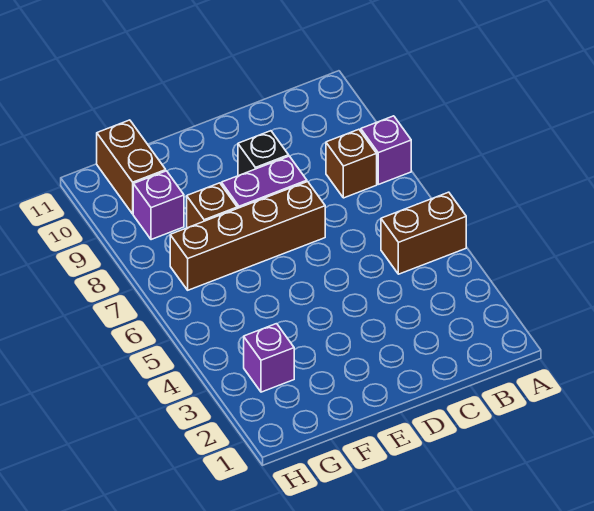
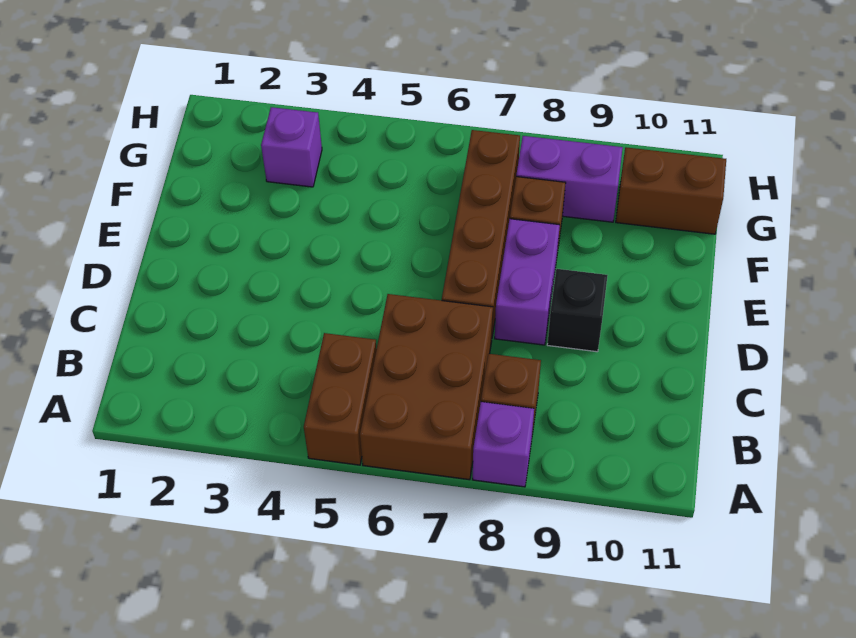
none -> brown brick A6:C7 level 1
purple brick G9 level 1 -> purple brick G8:G9 level 1

